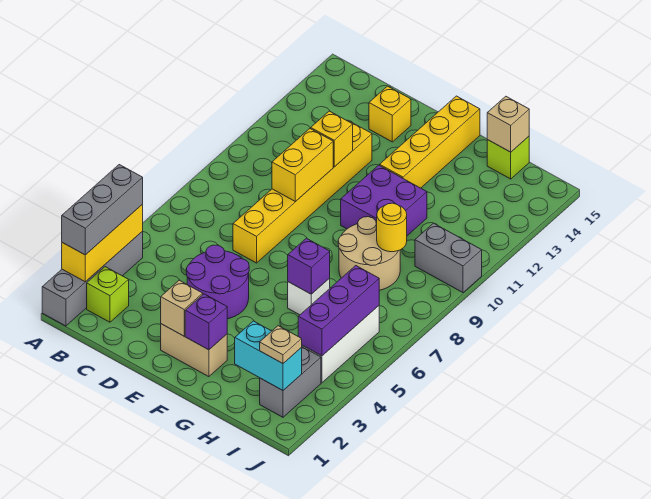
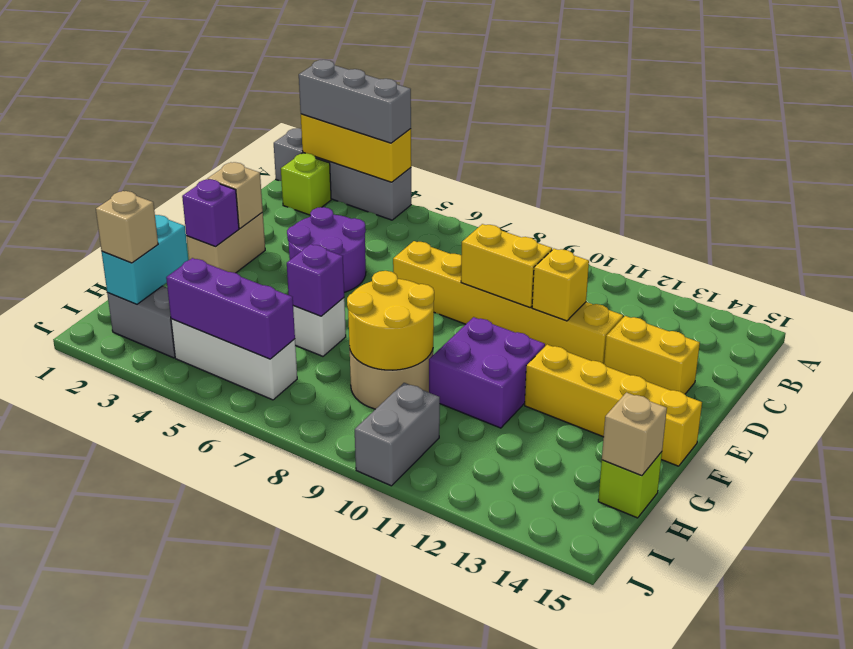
yellow brick D14 level 1 -> yellow brick D13:D14 level 1
yellow round brick H9 level 2 -> yellow round brick G8:H9 level 2
tan plate I2 level 3 -> tan brick I2 level 3

